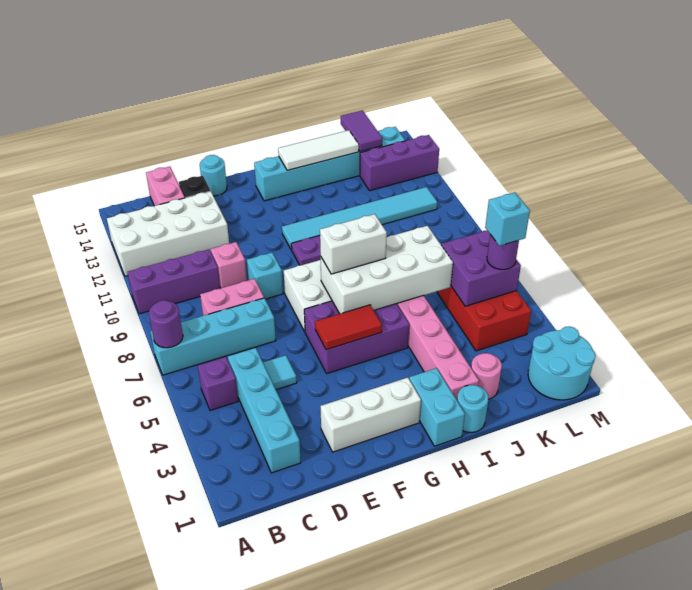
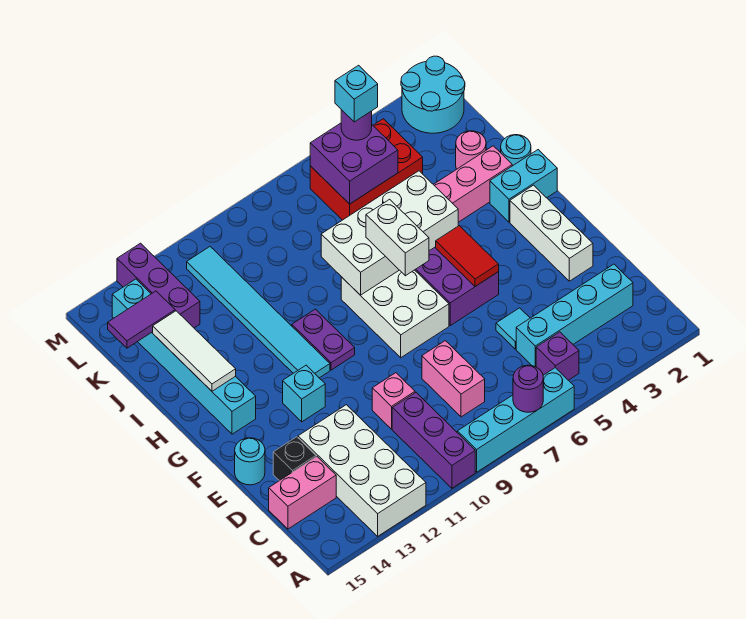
cyan brick A7:D7 level 1 -> cyan brick A6:A9 level 1
cyan brick E9 level 1 -> cyan brick F12 level 1
white brick G6:J7 level 2 -> white brick H5:I8 level 2

